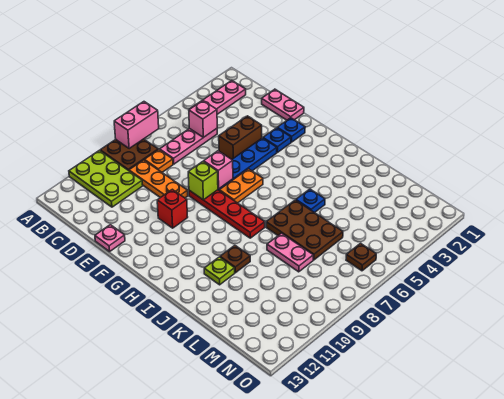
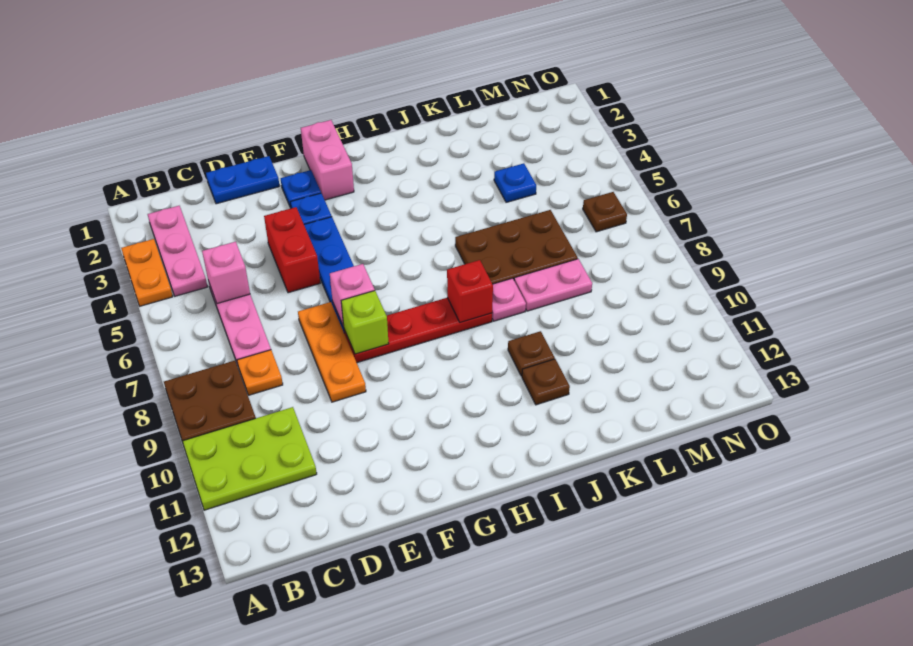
pink brick A7:A8 level 2 -> pink brick G1:G2 level 1
orange plate C9:E9 level 1 -> orange plate E7:E9 level 1
pink plate D1:E1 level 1 -> blue plate D1:E1 level 1
brown brick E4:E5 level 1 -> red brick E4:E5 level 1
pink plate E13 level 1 -> pink plate J8 level 1
red brick F10 level 1 -> red brick I8 level 2
orange plate G6:G7 level 1 -> orange plate A3:A4 level 1
blue plate J5 level 1 -> blue plate L4 level 1
lime plate J11 level 1 -> brown plate J11 level 1

